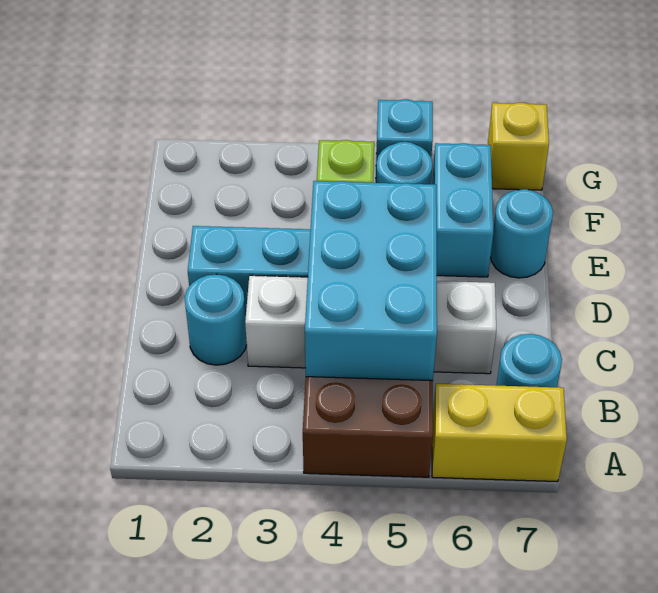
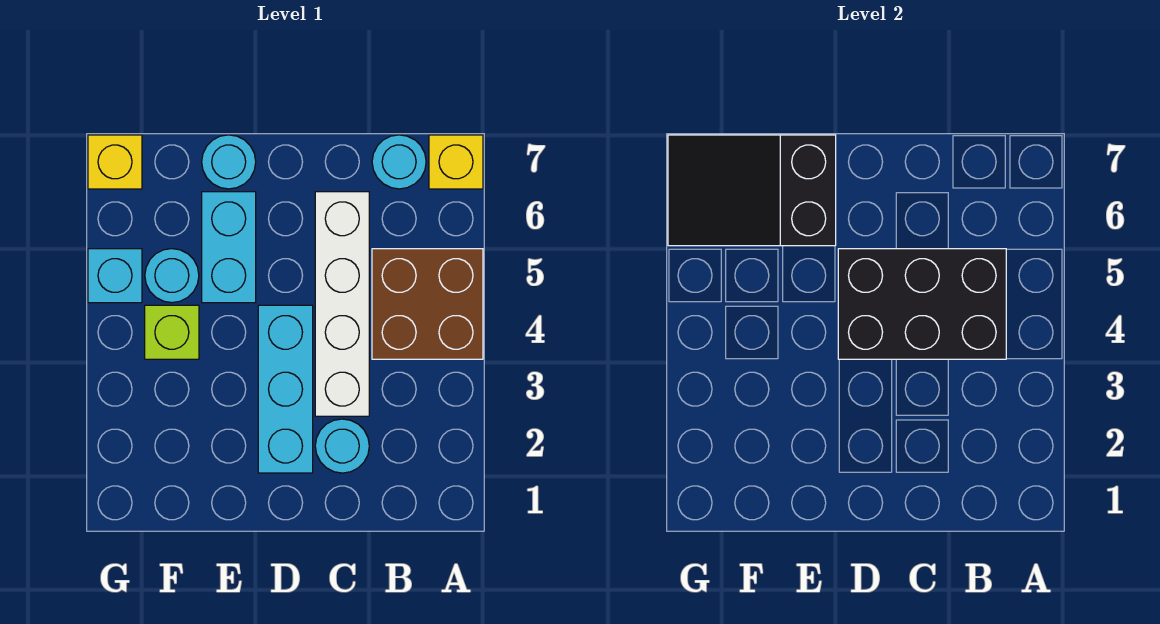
yellow brick A6:A7 level 1 -> yellow brick A7 level 1
cyan brick B4:D5 level 2 -> black brick B4:D5 level 2
cyan brick E6:F6 level 1 -> cyan brick E5:E6 level 1
none -> black slope E6:G7 level 2 top E

